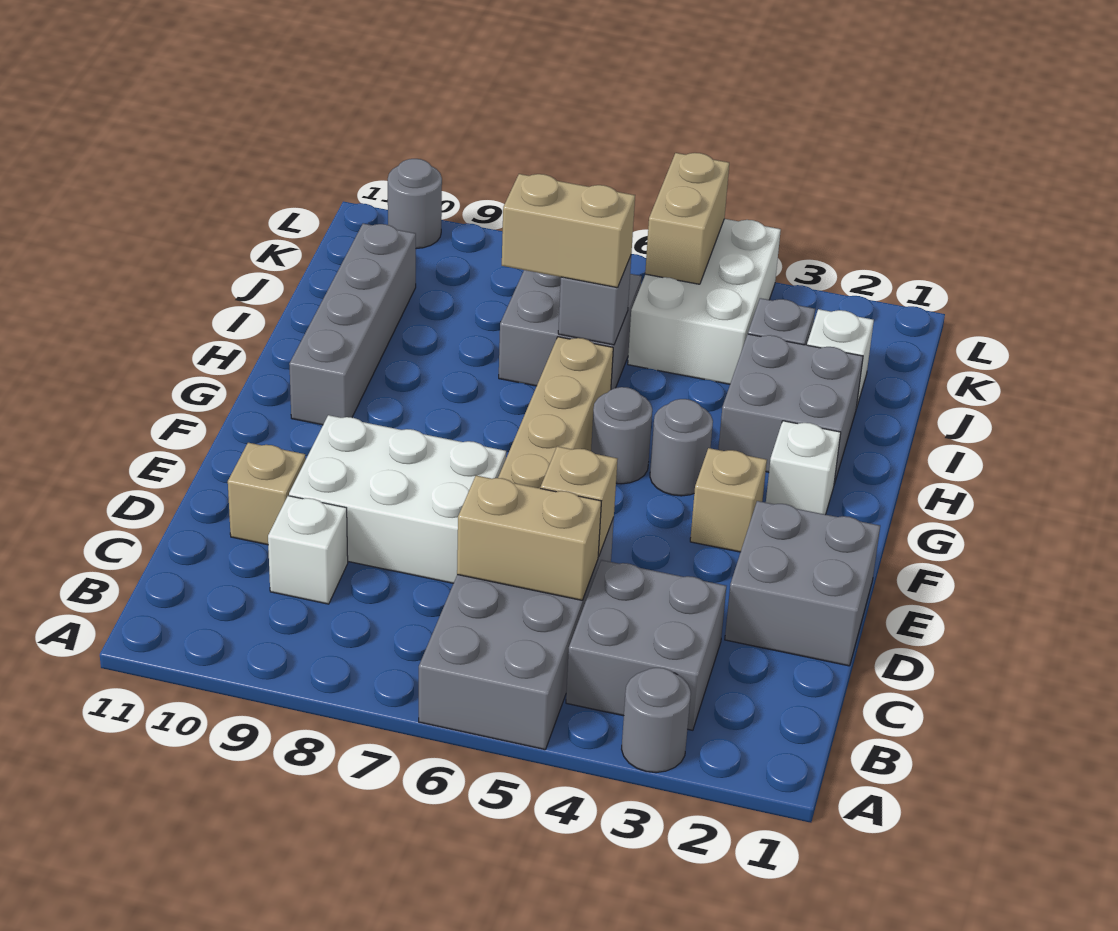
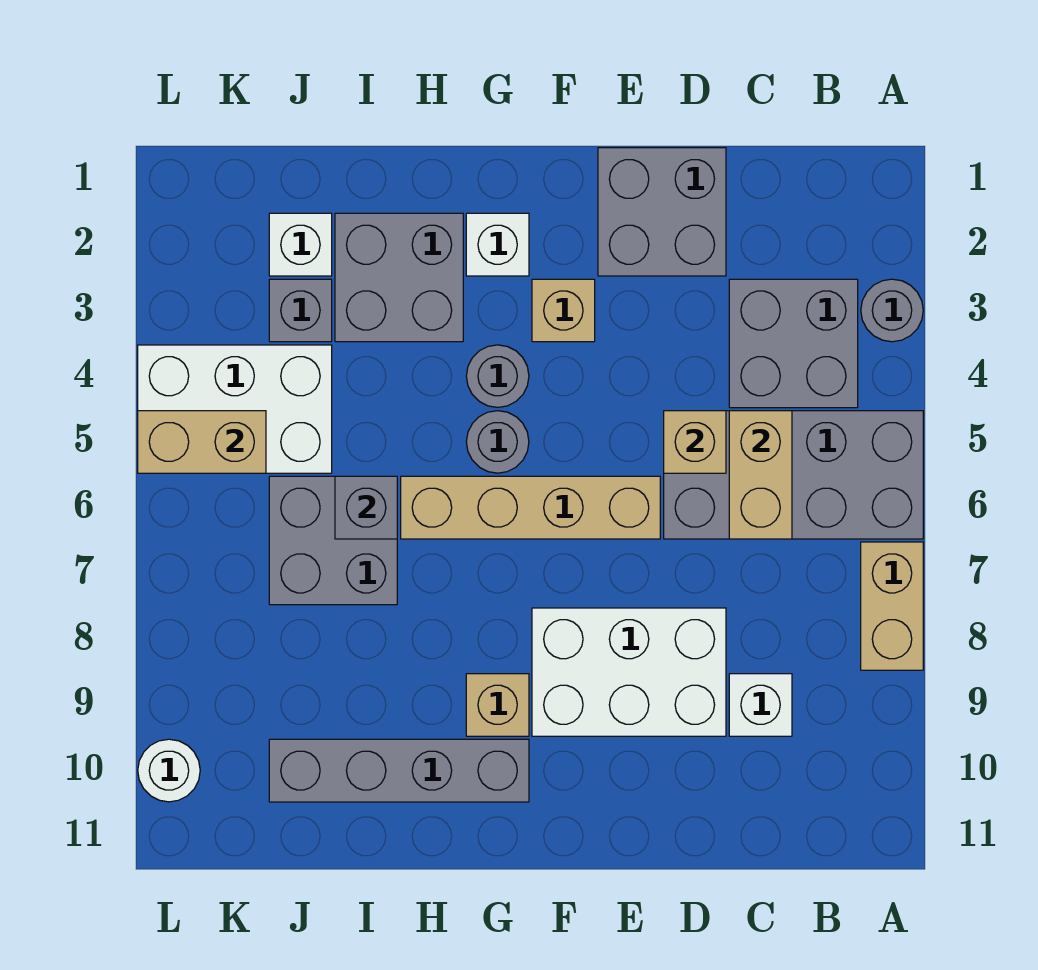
white brick D7:E9 level 1 -> white brick D8:F9 level 1
tan brick D10 level 1 -> tan brick G9 level 1
tan brick I6:I7 level 3 -> tan brick A7:A8 level 1
grey round brick L10 level 1 -> white round brick L10 level 1

